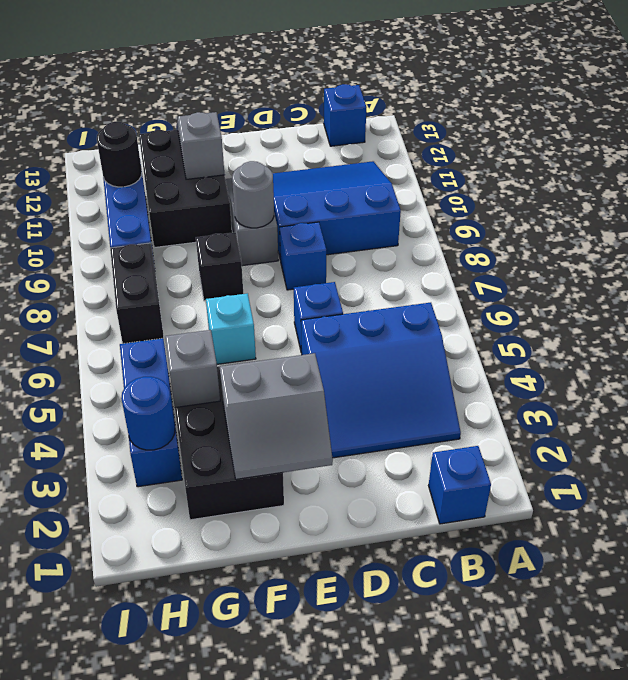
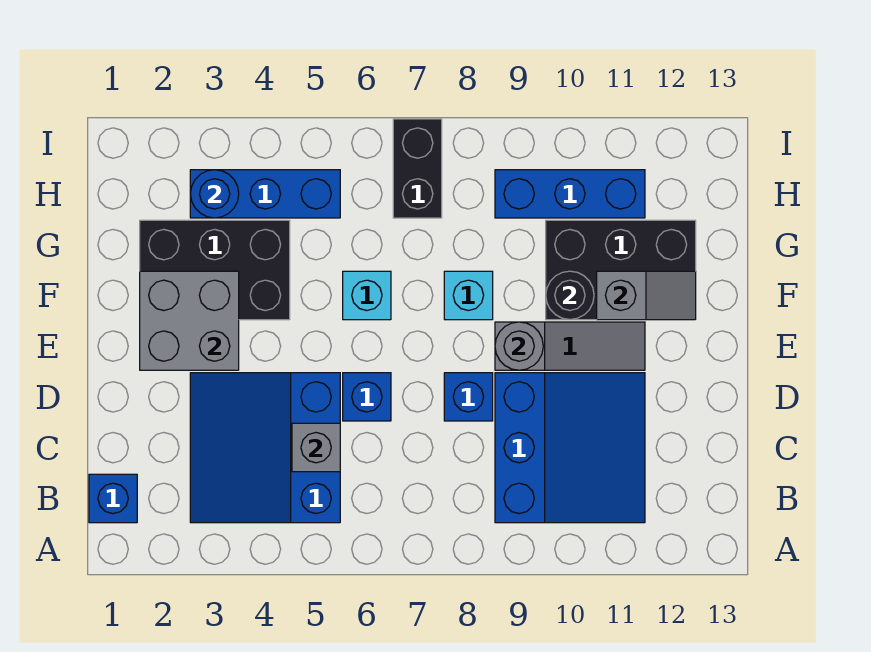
blue brick B13 level 1 -> none
grey slope E2:F3 level 2 top 3 -> grey brick E2:F3 level 2
black brick F8 level 1 -> cyan brick F8 level 1
grey brick G4 level 2 -> grey brick C5 level 2
black brick H7:H8 level 1 -> black brick H7:I7 level 1
black round brick H11 level 2 -> black round brick F10 level 2

